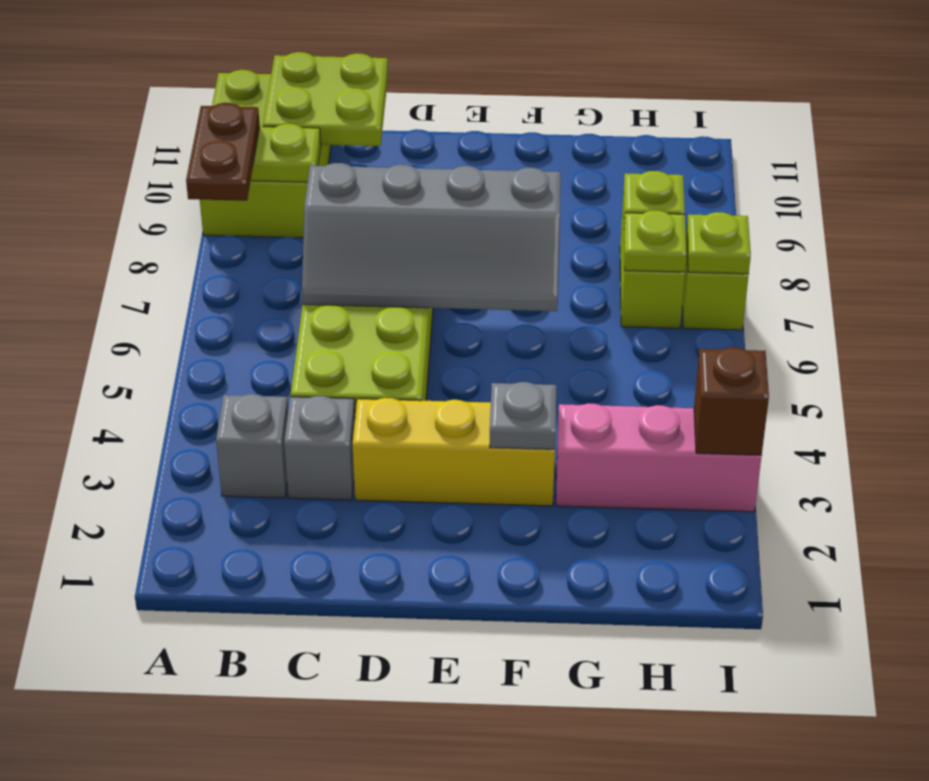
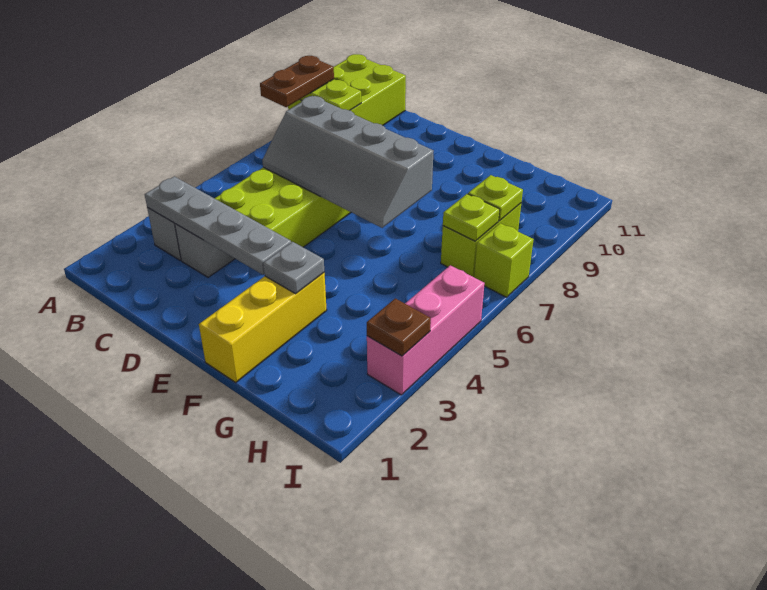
none -> grey plate B3:E3 level 2
lime plate B10:C11 level 2 -> none
yellow brick D3:F3 level 1 -> yellow brick F1:F3 level 1
pink brick G3:I3 level 1 -> pink brick I3:I5 level 1
brown brick I3 level 2 -> brown plate I3 level 2
lime plate I7 level 2 -> none

